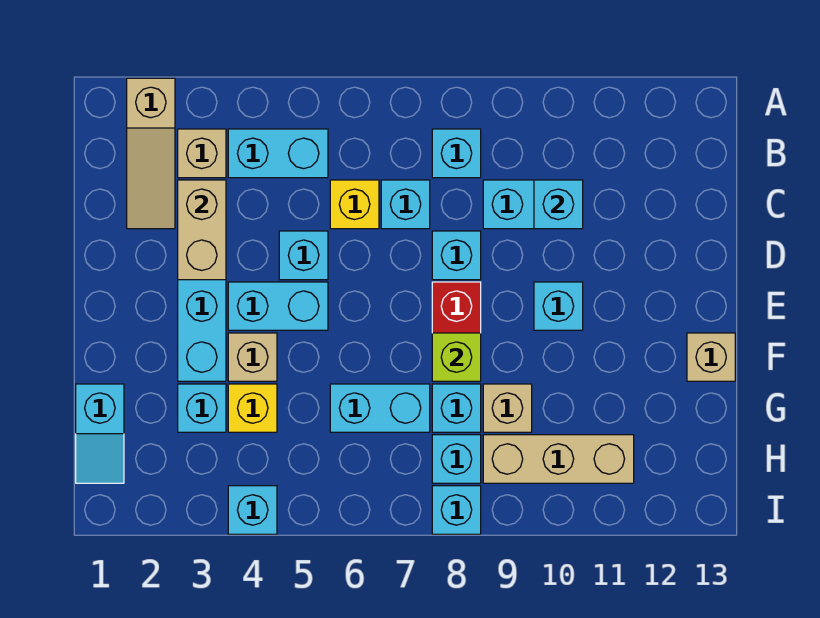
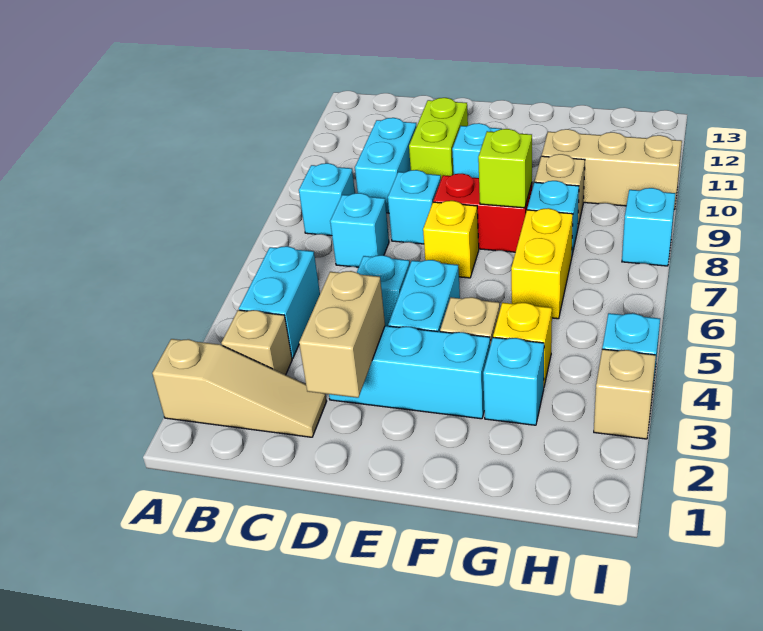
tan brick C3:D3 level 2 -> tan brick D2:D3 level 2
yellow brick C6 level 1 -> yellow brick E7 level 1
cyan brick C10 level 2 -> none
none -> lime brick D10:D11 level 1
tan brick F13 level 1 -> tan brick I3 level 1
cyan slope G1:H1 level 1 top G -> none
cyan brick G6:G7 level 1 -> yellow brick G6:G7 level 1
cyan brick H8 level 1 -> none
tan brick H9:H11 level 1 -> tan brick G10:I10 level 1

